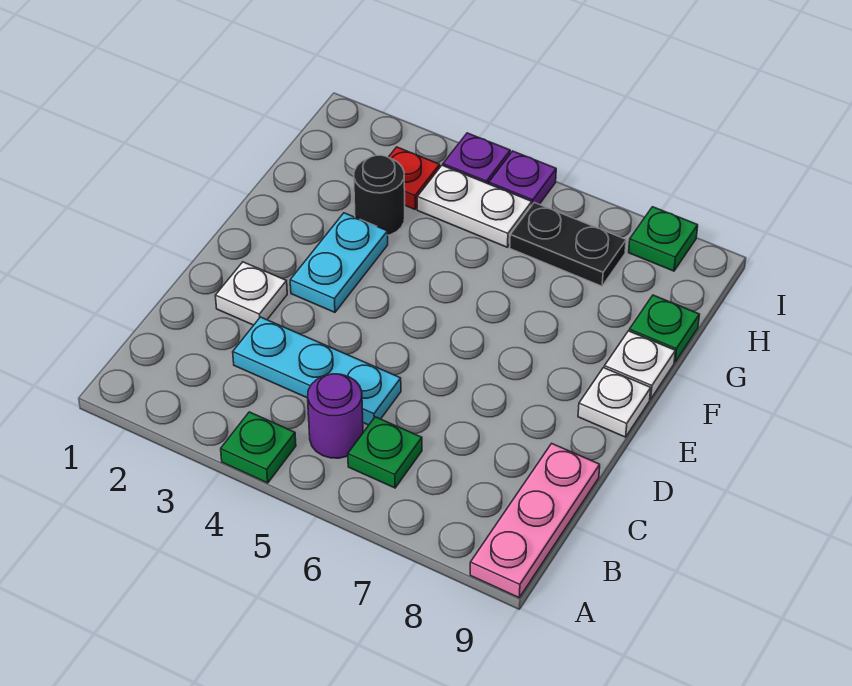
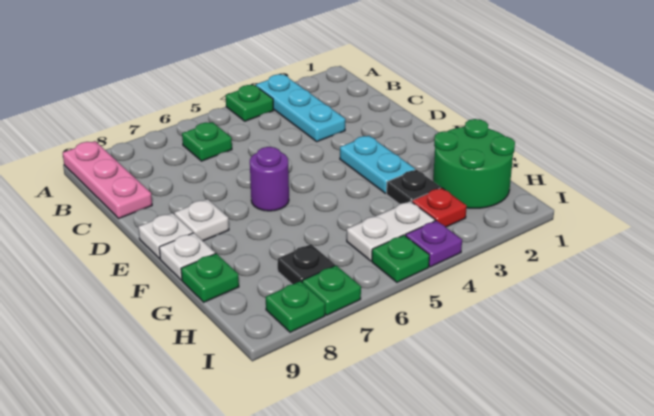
purple round brick B5 level 1 -> purple round brick E6 level 1
cyan plate C3:C5 level 1 -> cyan plate A3:C3 level 1
white plate D2 level 1 -> white plate E8 level 1
none -> green round brick G1:H2 level 1
black round brick G3 level 1 -> black plate G3 level 1
black plate H6:H7 level 1 -> black plate H7 level 1
purple plate I5 level 1 -> green plate I5 level 1
none -> green plate I7 level 1

